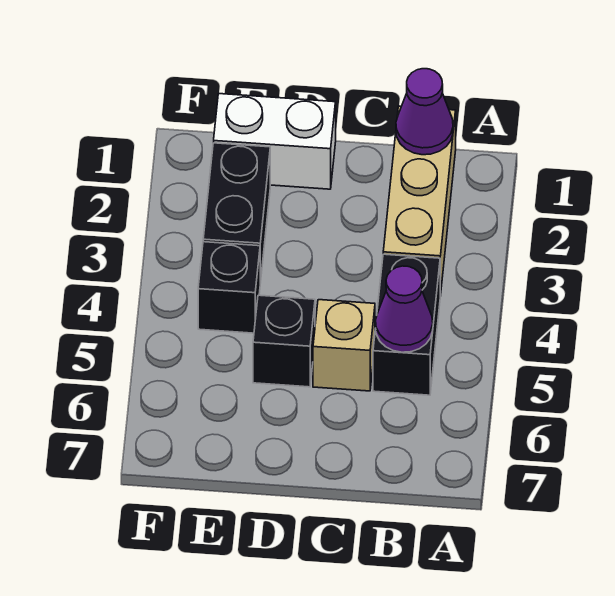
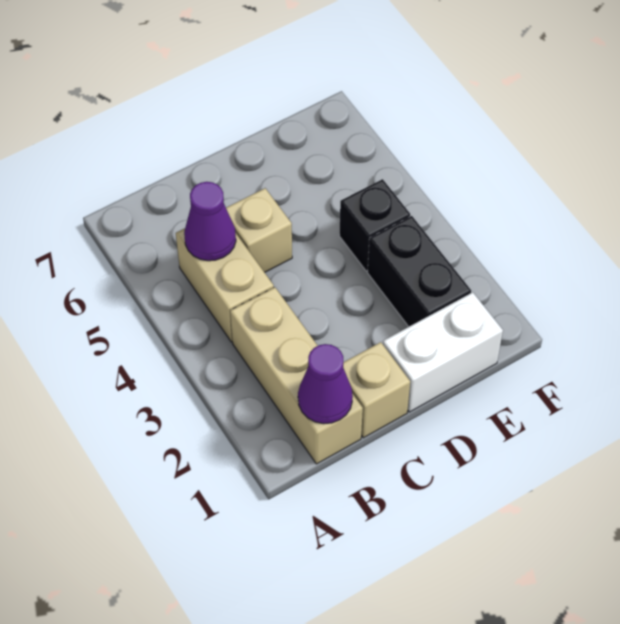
black brick B4:B5 level 1 -> tan brick B4:B5 level 1
none -> tan brick C1 level 1
black brick D5 level 1 -> none

